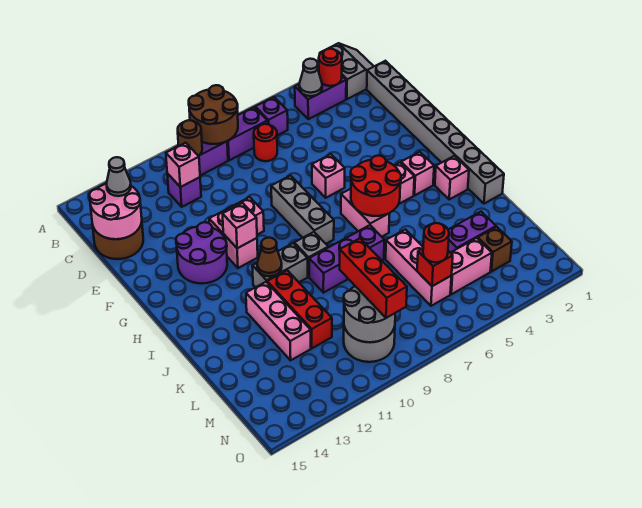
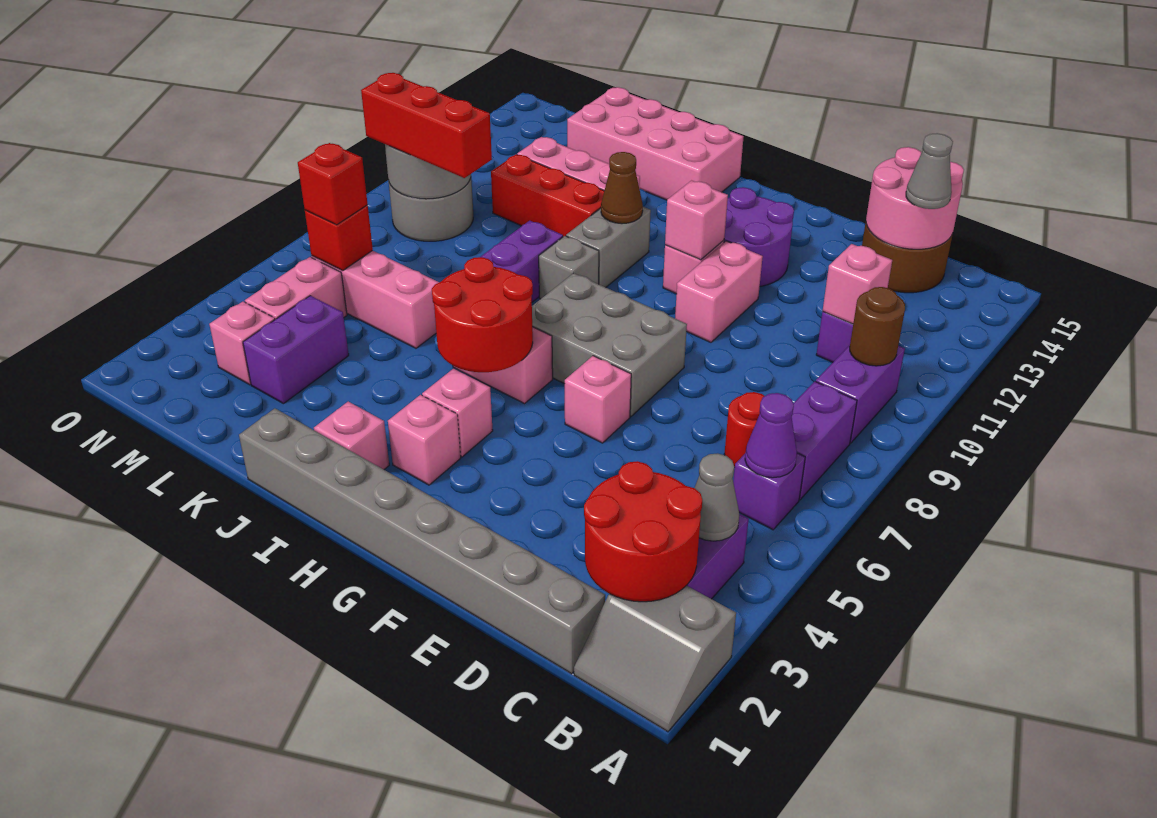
brown round brick A8:B9 level 2 -> none
red round brick B3 level 2 -> red round brick B2:C3 level 2
none -> purple cone B6 level 2
grey brick F8:H8 level 1 -> grey brick F7:H8 level 1
none -> pink brick I14:L15 level 1
brown brick M3 level 1 -> pink brick M3 level 1
red round brick M6 level 3 -> red brick M6 level 3

